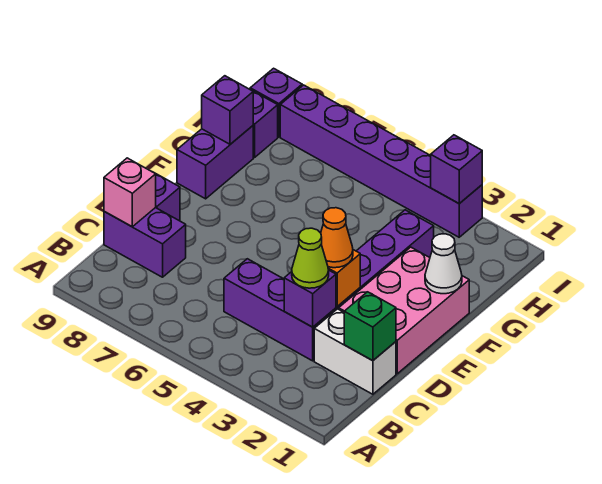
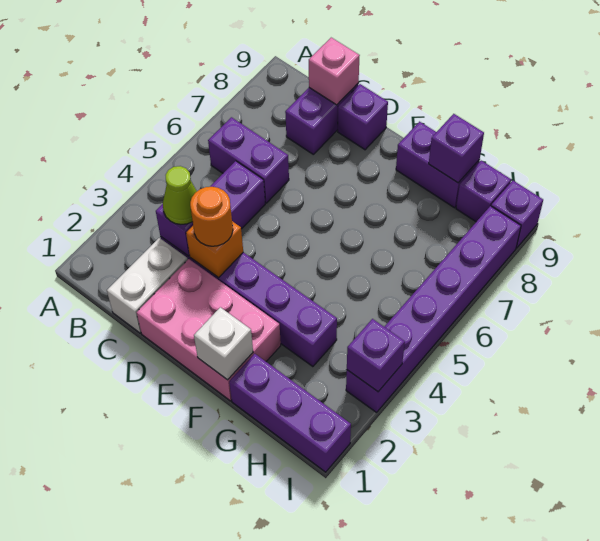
none -> purple brick B6:C6 level 1
green brick C1 level 2 -> none
orange cone D3 level 3 -> orange round brick D3 level 3
white cone F1 level 2 -> white brick F1 level 2
none -> purple brick G1:I1 level 1

